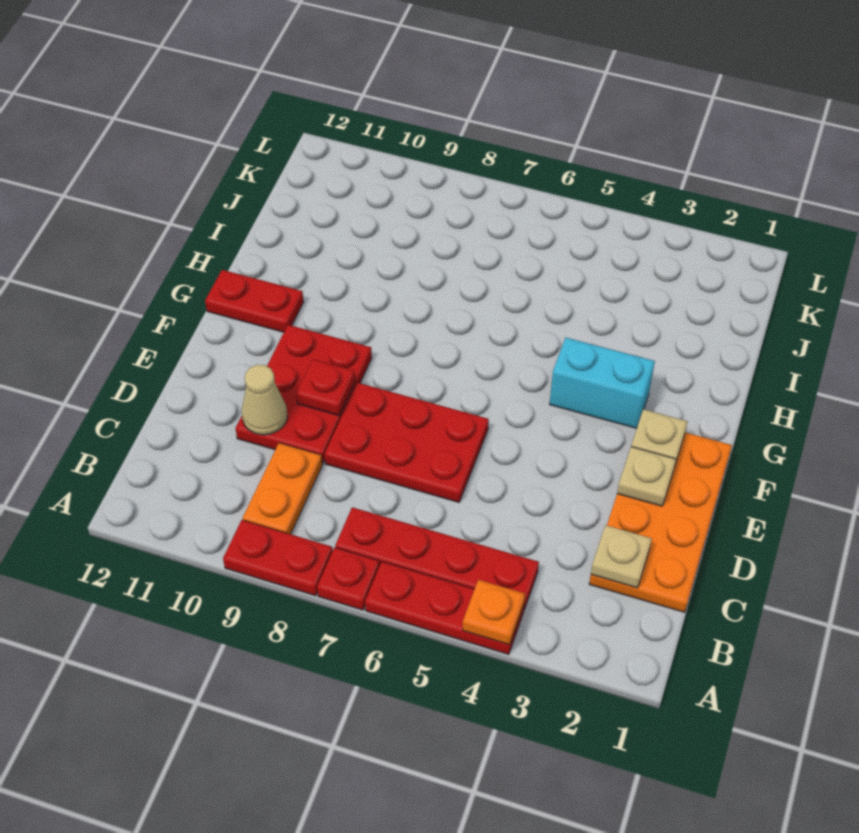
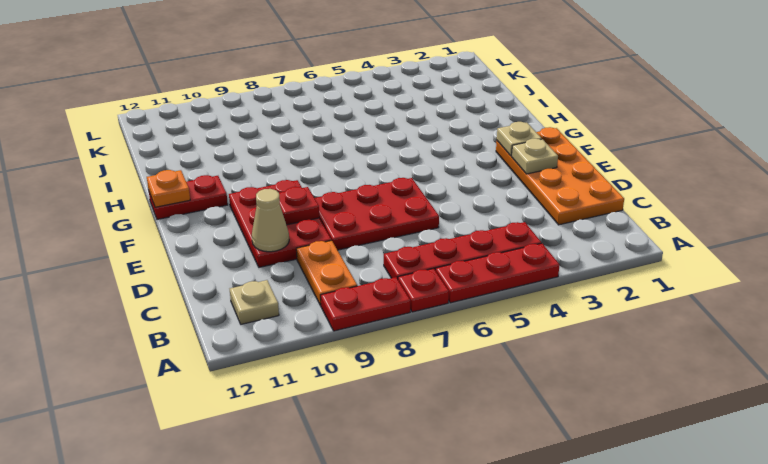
orange plate A4 level 2 -> orange plate G12 level 2
tan plate C2 level 2 -> tan plate B11 level 1
cyan brick G3:G4 level 1 -> none

